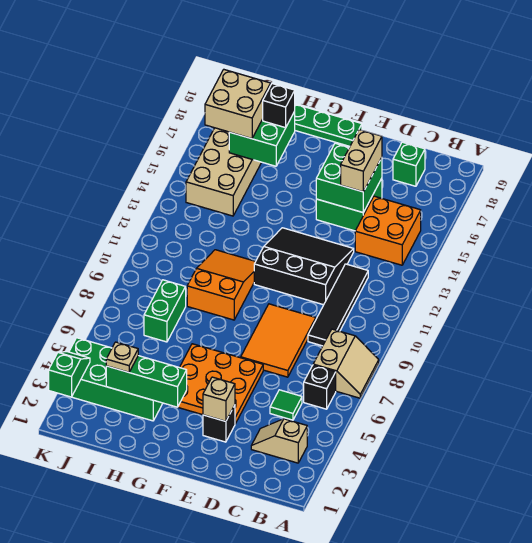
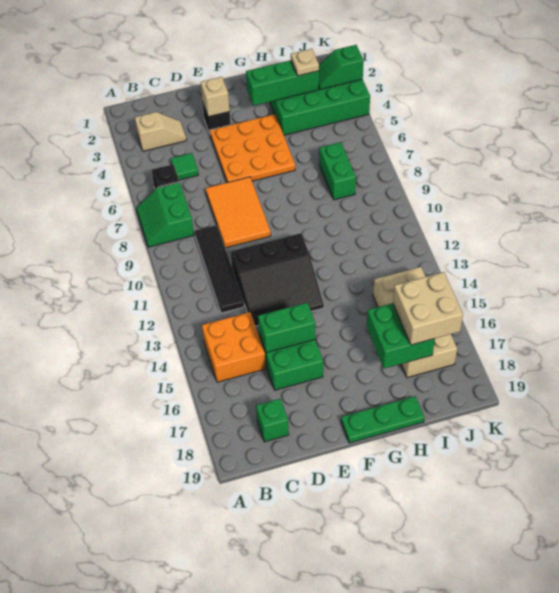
tan slope A7:B8 level 1 top B -> green slope A7:B8 level 1 top B
green brick D15:E16 level 2 -> green brick D15:E15 level 2
tan brick D15:D16 level 3 -> none
orange slope G9:H11 level 1 top 9 -> none
black brick H17 level 3 -> none
green slope K2:K3 level 2 top 2 -> green slope J3:K3 level 2 top K

